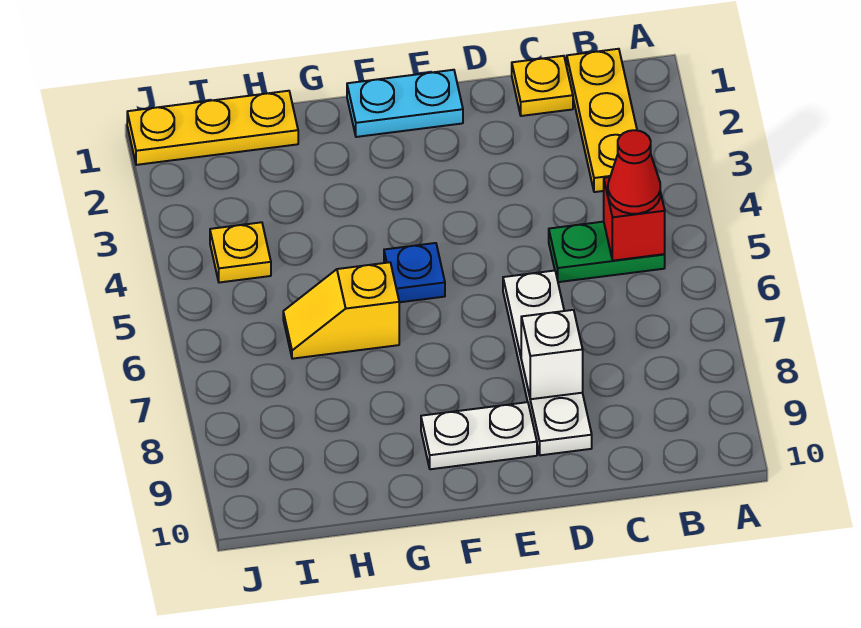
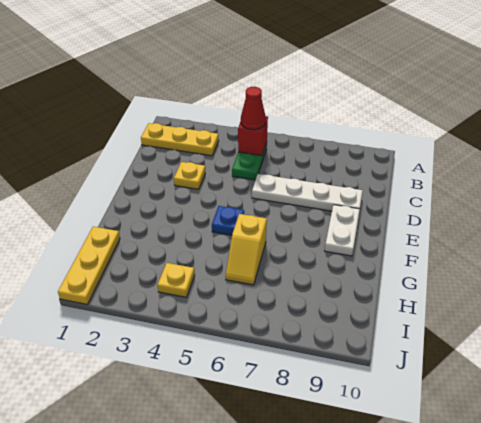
yellow plate C1 level 1 -> yellow plate D3 level 1
white brick D8 level 2 -> none
cyan plate E1:F1 level 1 -> none

